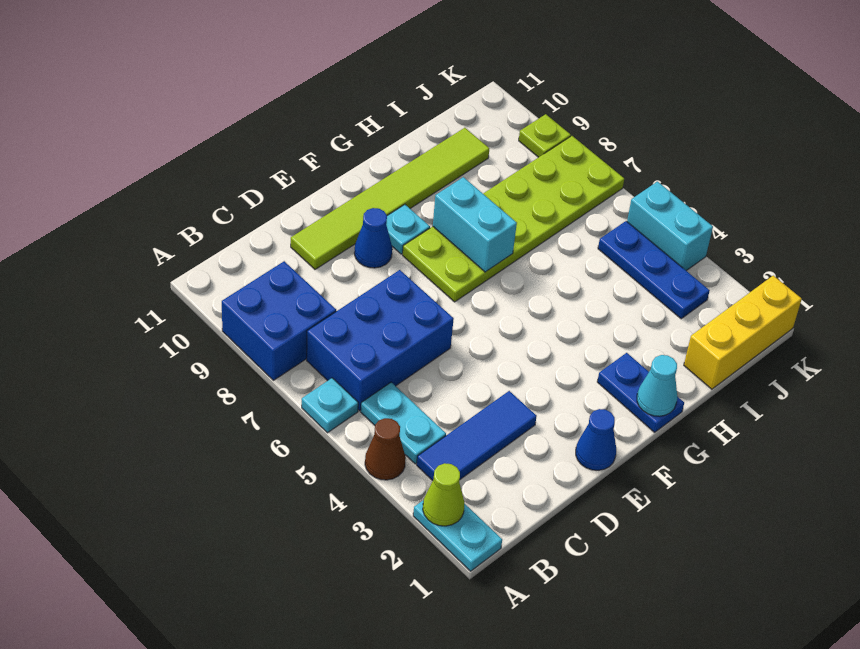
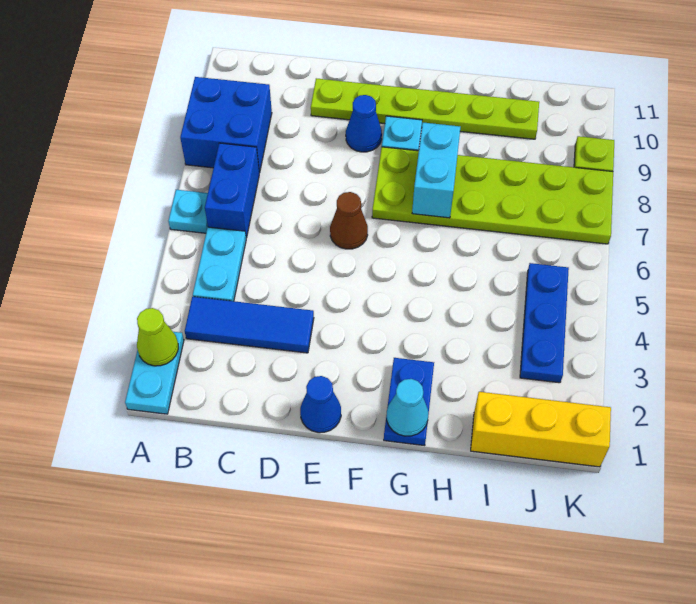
brown cone A4 level 1 -> brown cone E6 level 1
blue brick B6:D7 level 1 -> blue brick B6:B7 level 1
lime tile D10:I10 level 1 -> lime plate D10:I10 level 1
cyan brick K4:K5 level 1 -> none

